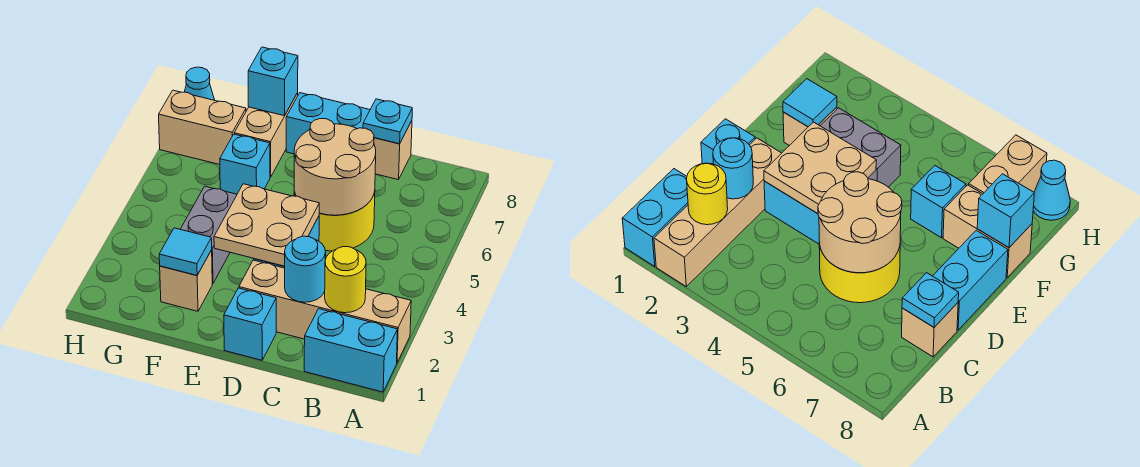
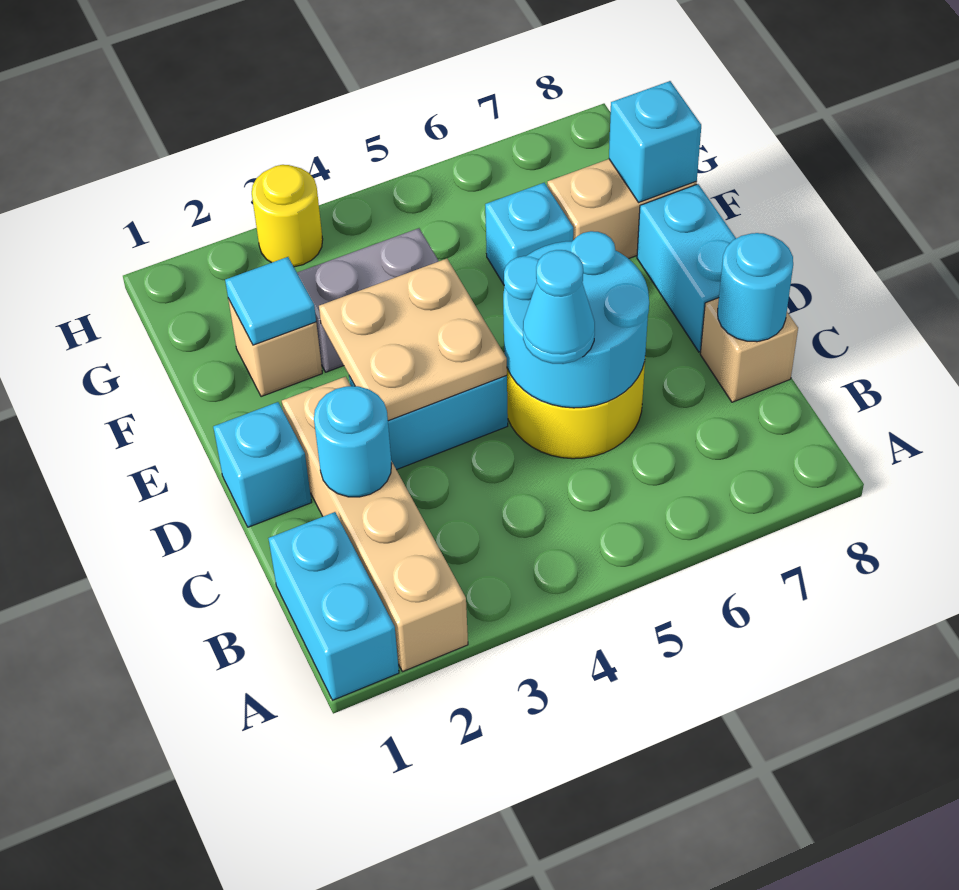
yellow round brick B2 level 2 -> yellow round brick H3 level 1
tan round brick C5:D6 level 2 -> cyan round brick C5:D6 level 2
cyan plate C8 level 2 -> cyan round brick C8 level 2
tan brick G7:H7 level 1 -> none
cyan cone H8 level 1 -> cyan cone C5 level 3

